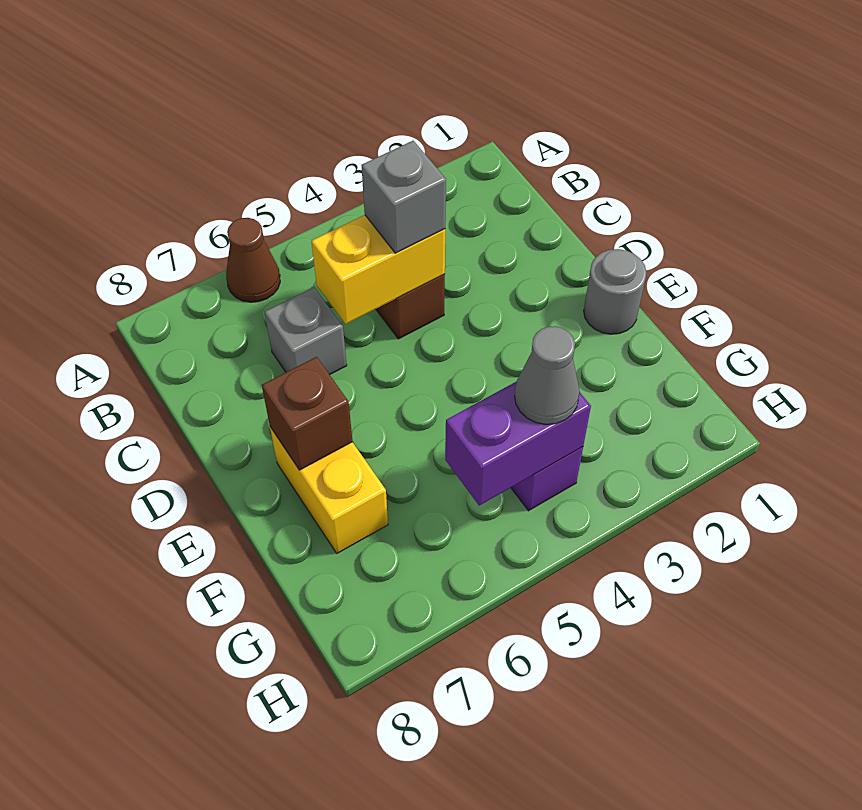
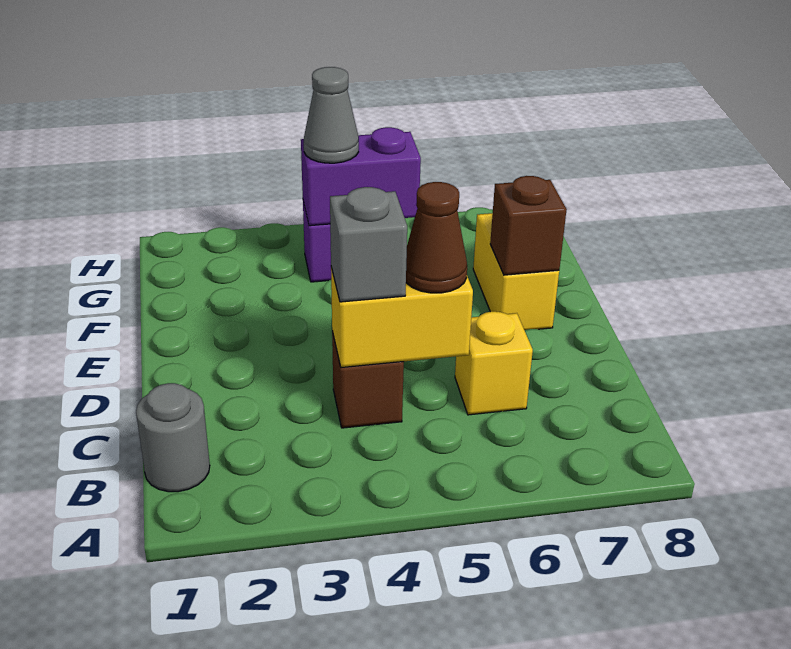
brown cone A6 level 1 -> brown cone C5 level 3
grey brick C6 level 1 -> yellow brick C6 level 1
grey round brick E1 level 1 -> grey round brick B1 level 1

